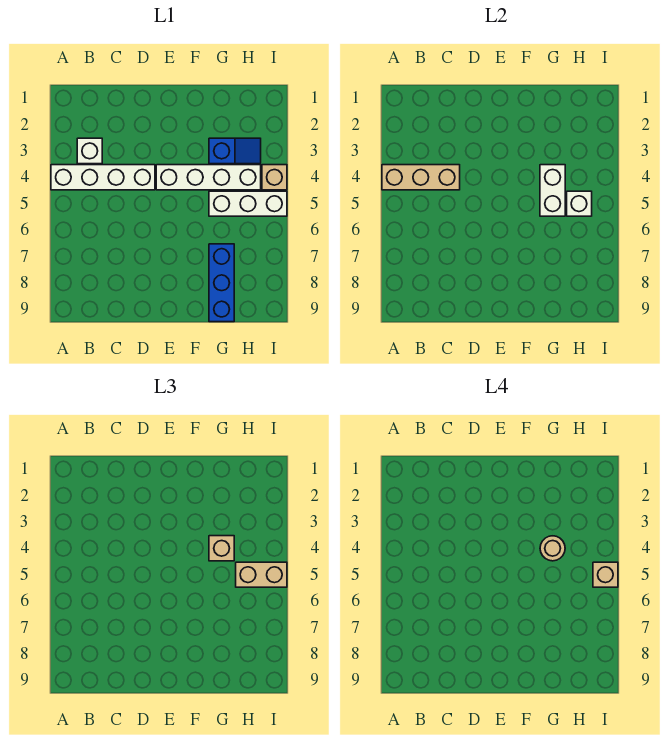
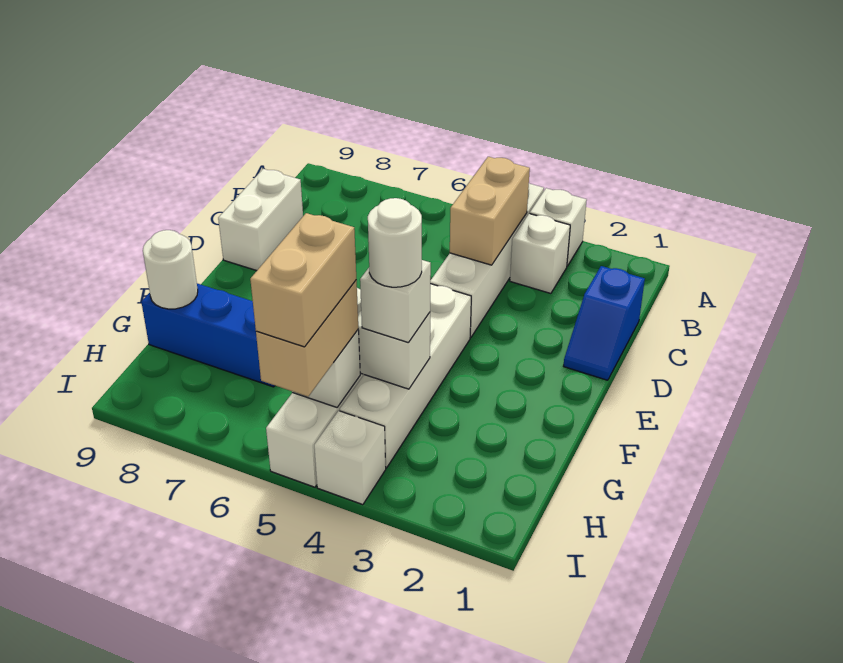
none -> white brick A3 level 1
tan brick A4:C4 level 2 -> tan brick B4:C4 level 2
none -> white brick C9:D9 level 1
blue slope G3:H3 level 1 top G -> blue slope C1:D1 level 1 top C
tan brick G4 level 3 -> white brick G4 level 3
tan round brick G4 level 4 -> white round brick G4 level 4
none -> white round brick G9 level 2
tan brick I4 level 1 -> white brick I4 level 1
tan brick I5 level 4 -> tan brick H5:I5 level 4

